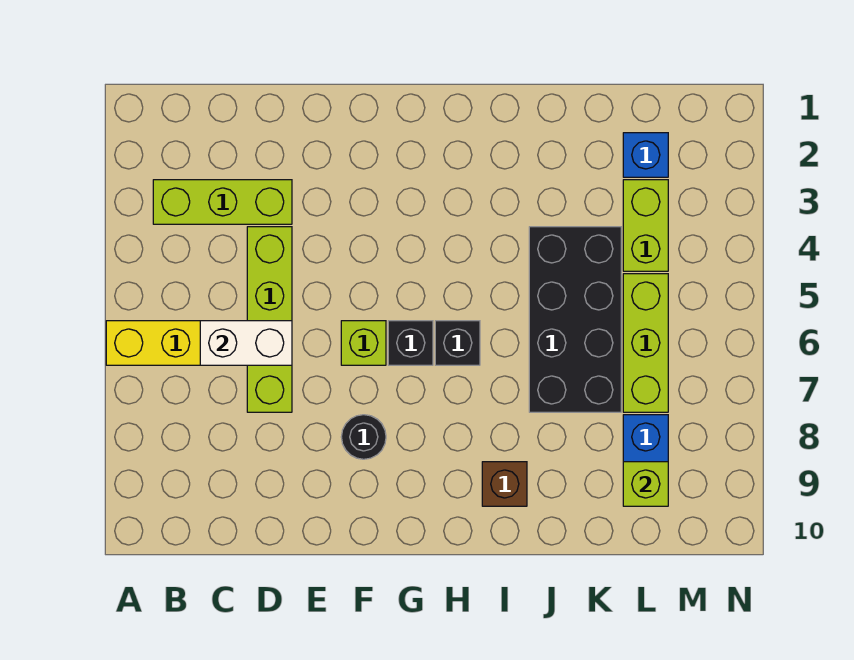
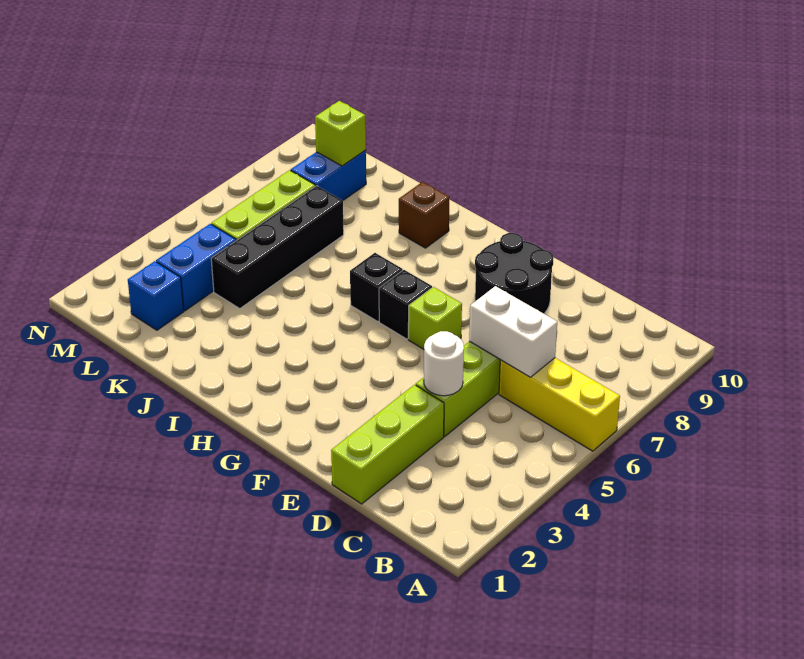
lime brick B3:D3 level 1 -> lime brick D1:D3 level 1
none -> white round brick D4 level 2
black round brick F8 level 1 -> black round brick E8:F9 level 1
black brick J4:K7 level 1 -> black brick K4:K7 level 1
lime brick L3:L4 level 1 -> blue brick L3:L4 level 1

